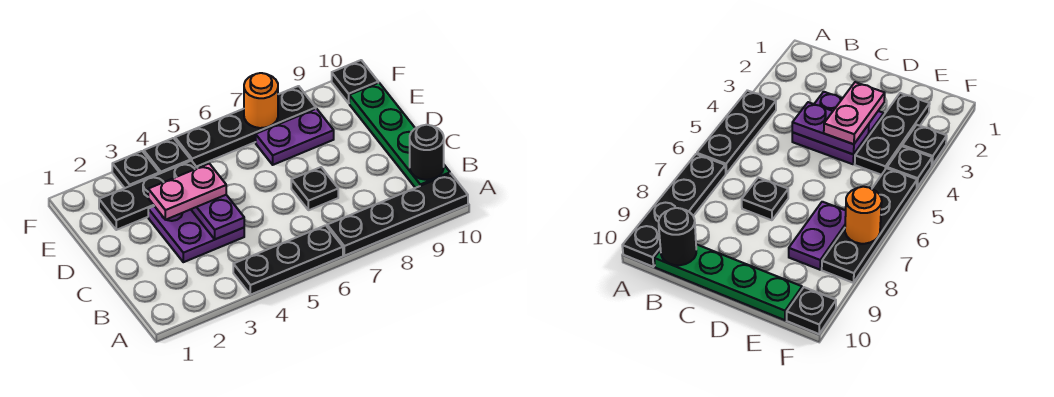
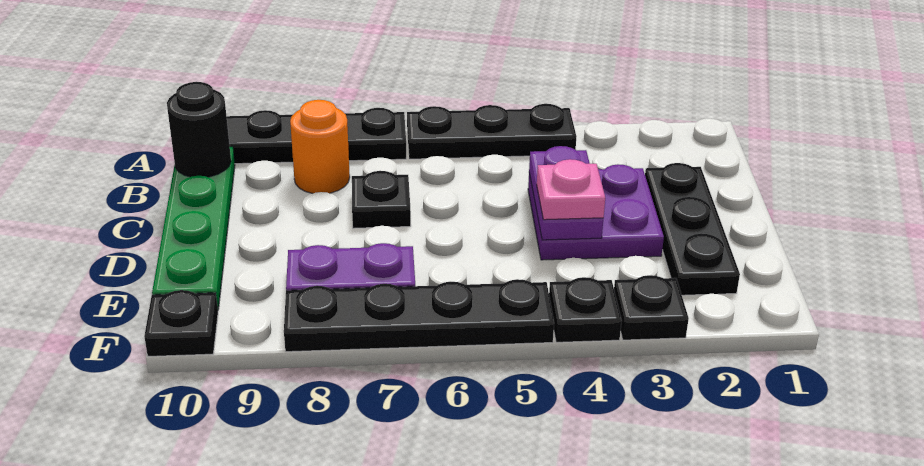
pink plate D3:D4 level 3 -> pink plate D4 level 3
black plate E2:E4 level 1 -> black plate C2:E2 level 1
orange round brick F7 level 2 -> orange round brick B8 level 1

